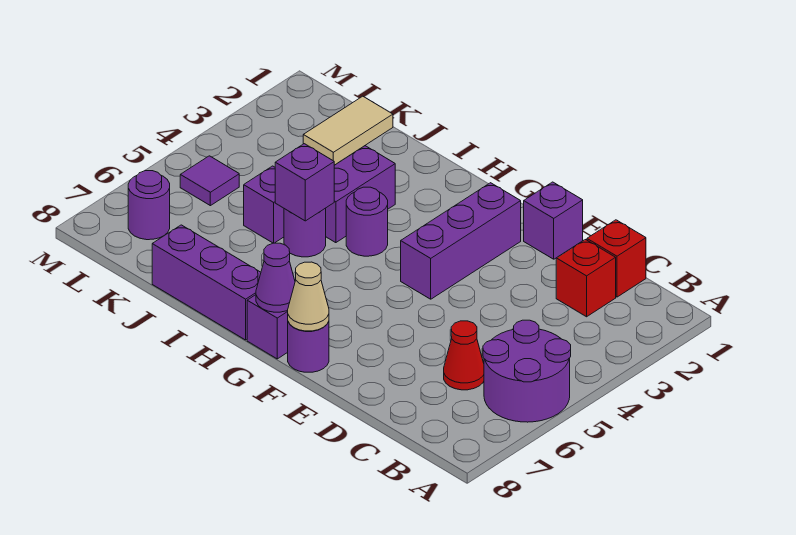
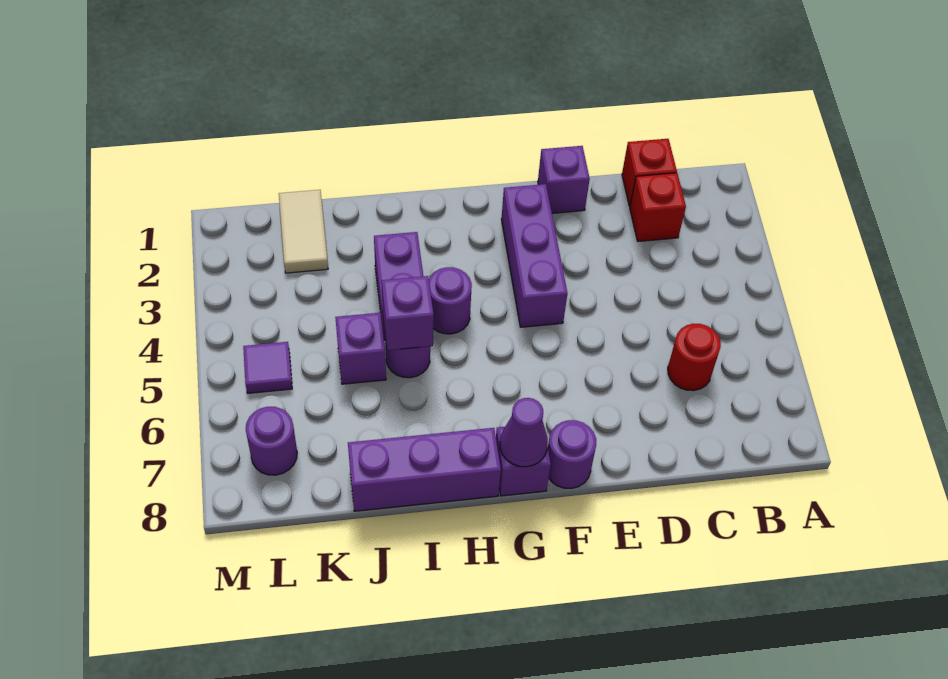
purple round brick A5:B6 level 1 -> none
red cone C6 level 1 -> red round brick C6 level 1
tan cone F8 level 2 -> none

